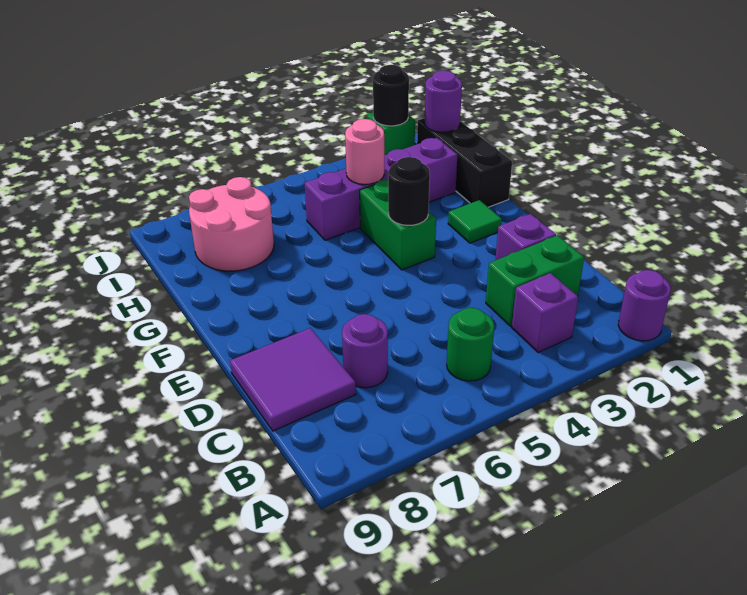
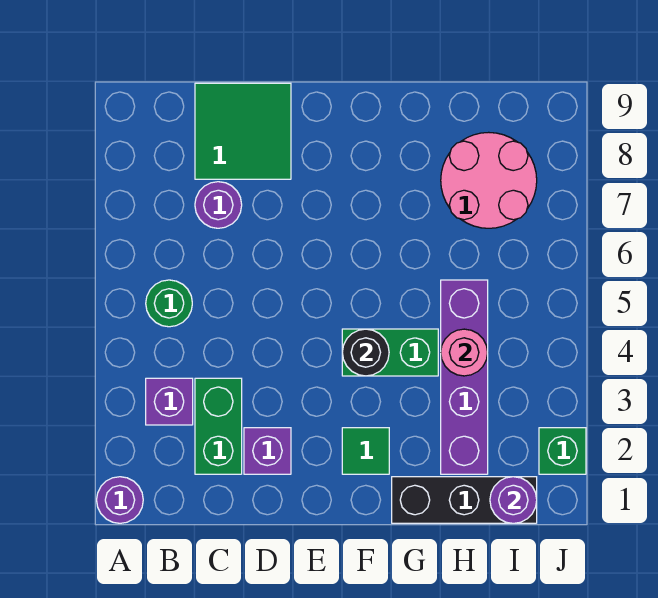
purple tile C8:D9 level 1 -> green tile C8:D9 level 1
black round brick J2 level 2 -> none

